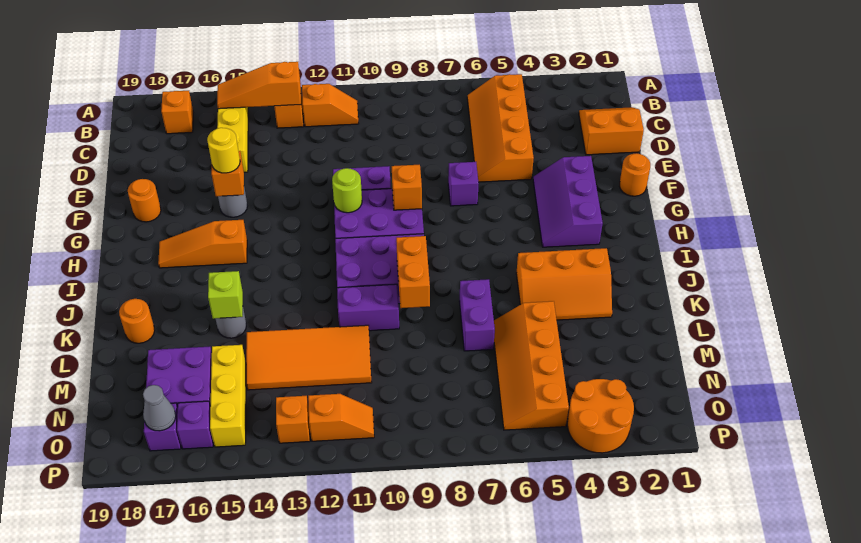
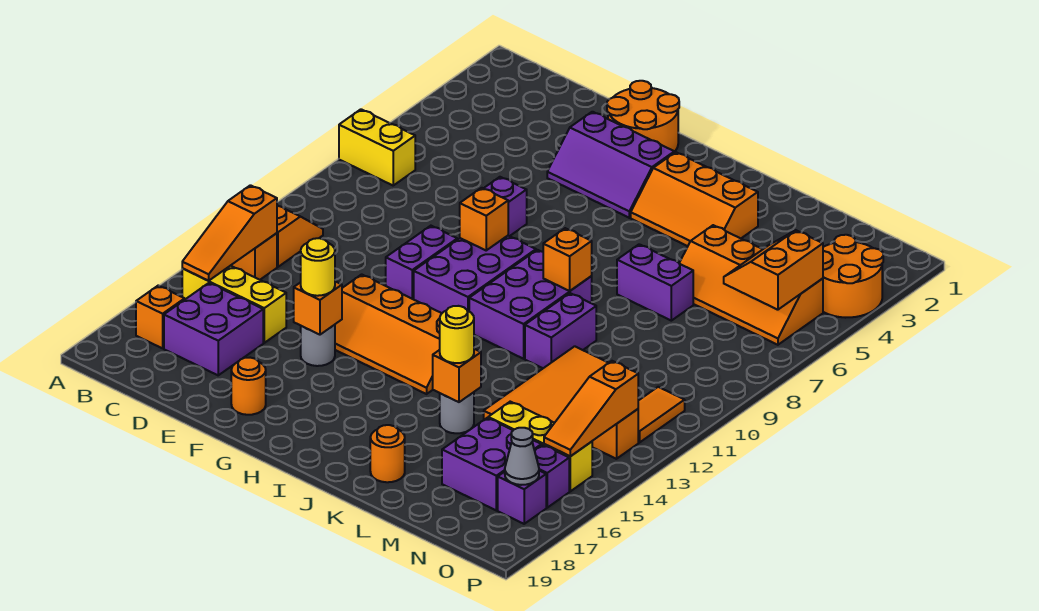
none -> yellow brick A7:B7 level 1
orange slope B5:E6 level 1 top 5 -> orange slope F13:I14 level 1 top 13
orange slope C1:D2 level 1 top D -> orange slope N5:O6 level 2 top O
none -> purple brick C16:D17 level 1
orange round brick F1 level 1 -> orange round brick F1:G2 level 1
lime round brick G11 level 2 -> none
orange slope H15:H17 level 1 top 15 -> orange slope O13:O15 level 2 top 13
orange slope J3:K5 level 1 top J -> orange slope I3:K4 level 1 top 3
orange brick J9:K9 level 2 -> orange brick J9 level 2
lime brick K15 level 2 -> orange brick K15 level 2
none -> yellow round brick K15 level 3
orange slope O11:O12 level 1 top 12 -> orange tile O11:O12 level 1

